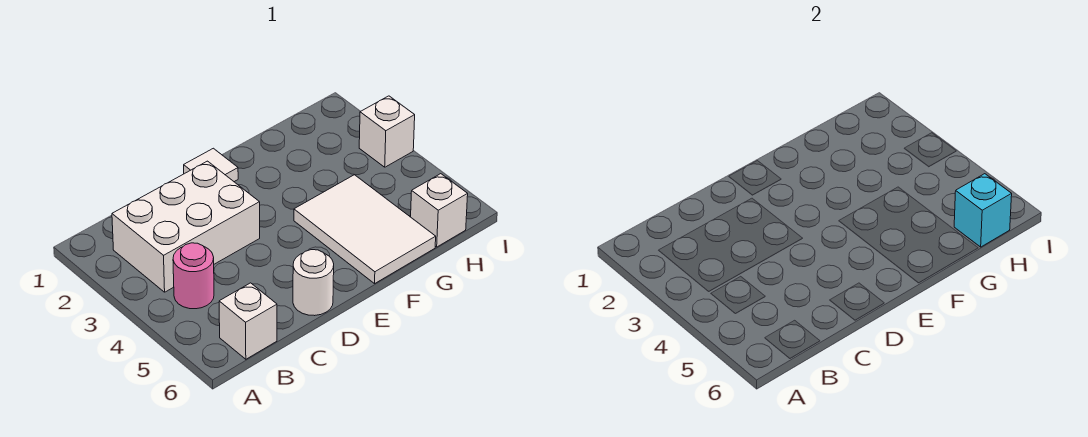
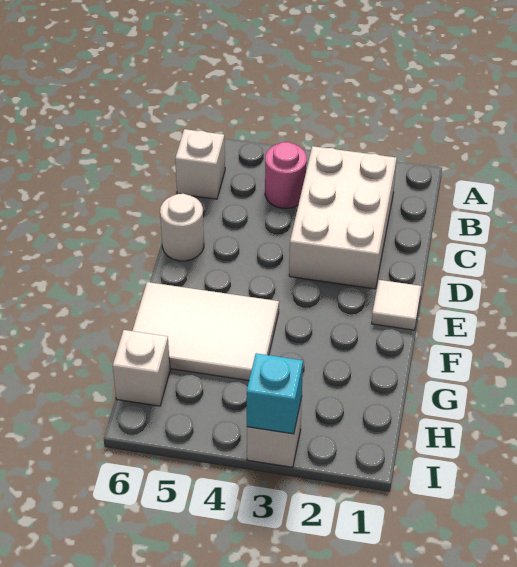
cyan brick H6 level 2 -> cyan brick I3 level 2

